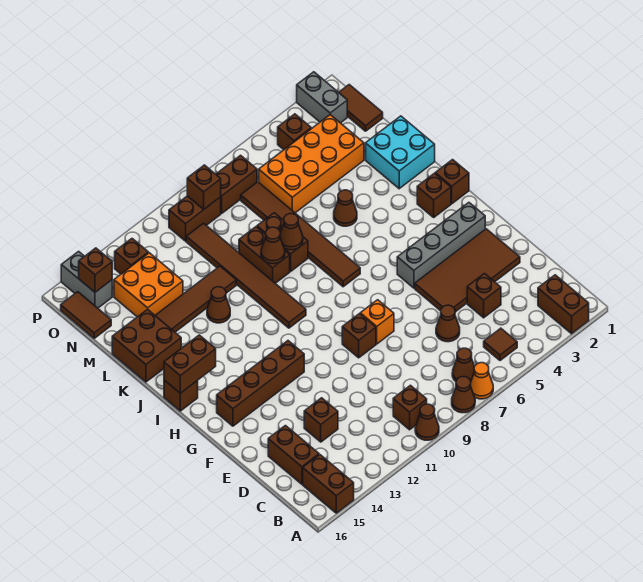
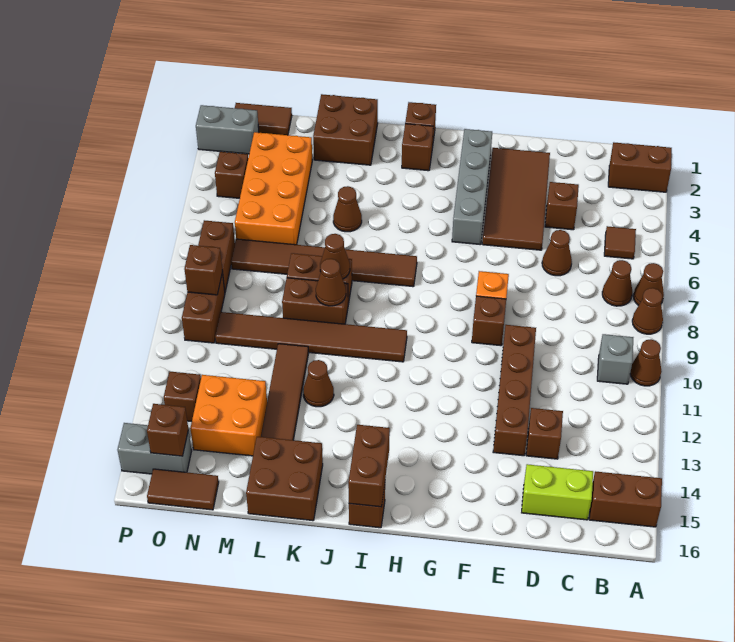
orange cone A7 level 1 -> brown cone A7 level 1
brown brick B10 level 1 -> grey brick B10 level 1
brown brick C15:D15 level 1 -> lime brick C15:D15 level 1
brown brick G12:G15 level 1 -> brown brick E10:E13 level 1
cyan brick K1:L2 level 1 -> brown brick K1:L2 level 1

